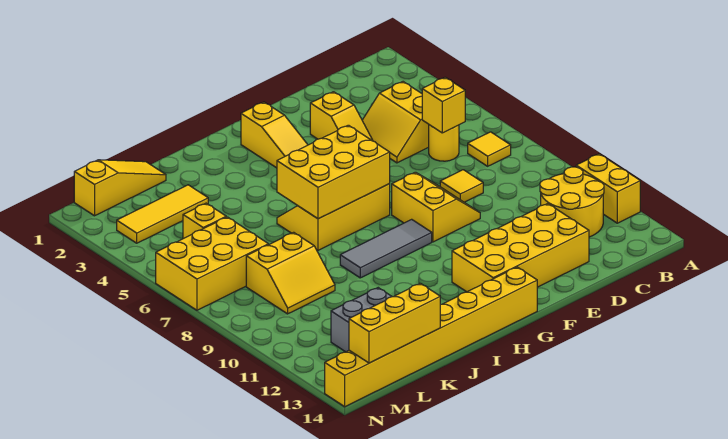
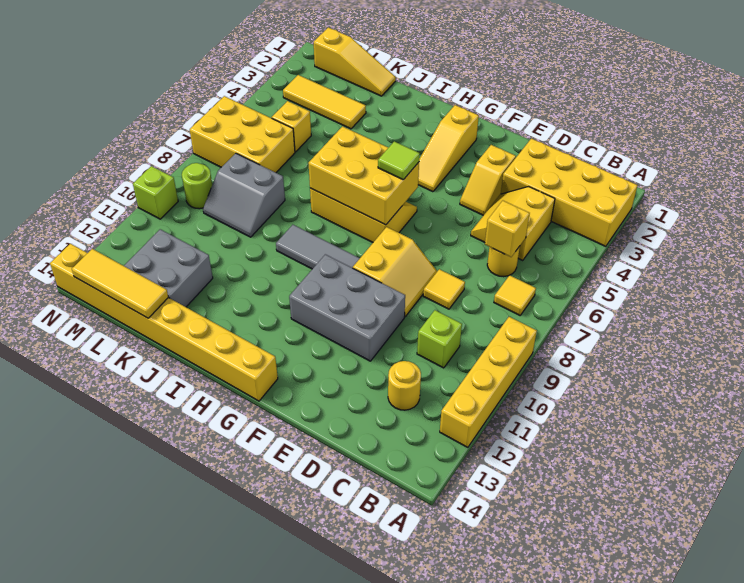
yellow brick A11:A12 level 1 -> yellow brick A9:A12 level 1
yellow round brick B11:C12 level 1 -> yellow round brick C12 level 1
none -> lime brick C10 level 1
yellow brick D12:G13 level 1 -> yellow brick A2:D3 level 1
none -> grey brick E10:G11 level 1
none -> lime tile G6 level 3
yellow slope K8:L9 level 1 top 8 -> grey slope K8:L9 level 1 top 8
yellow brick K14:M14 level 2 -> yellow tile K14:M14 level 2
none -> lime round brick M9 level 1
none -> lime brick N10 level 1

